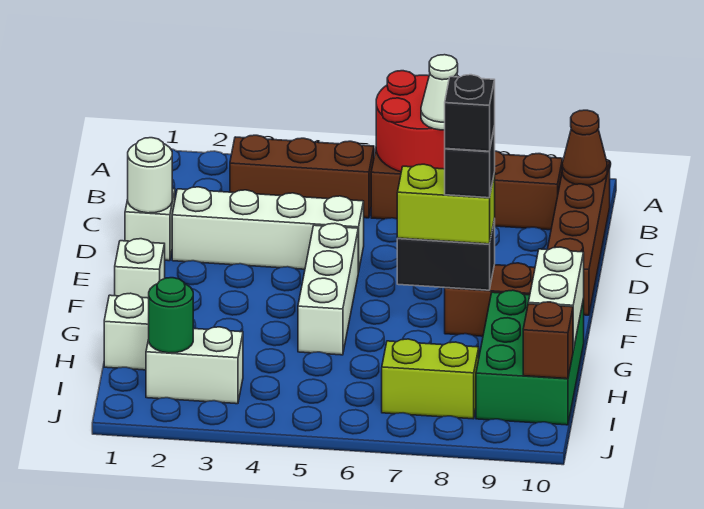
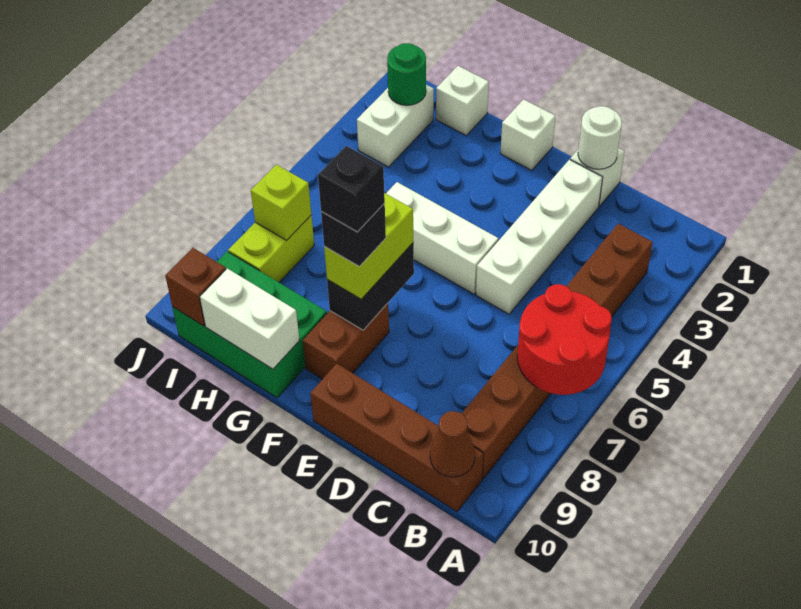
white cone B7 level 3 -> none
none -> lime brick I7 level 2

